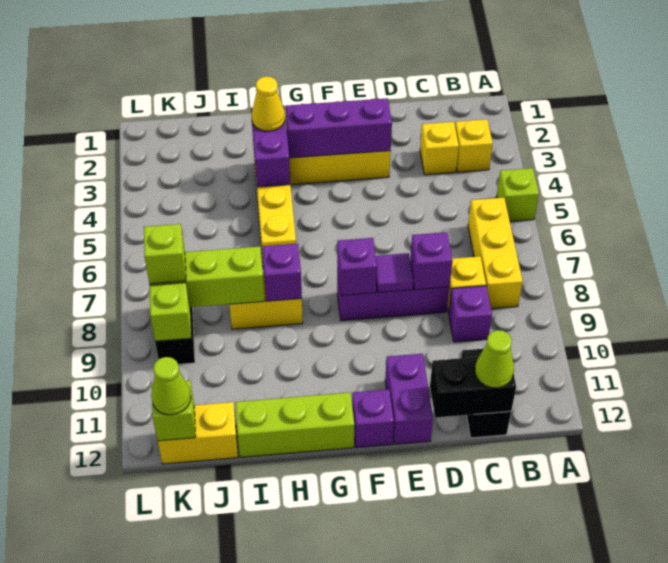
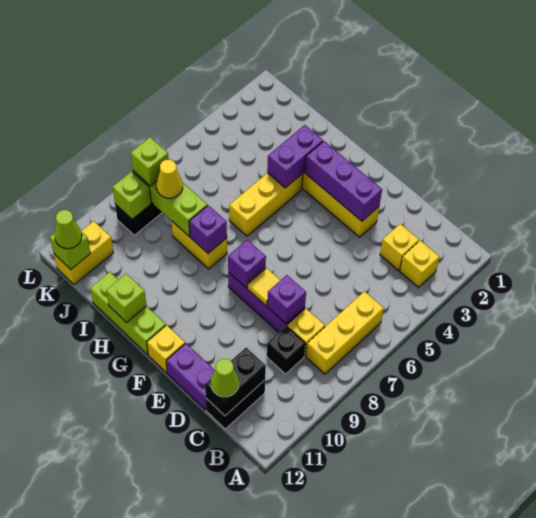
lime brick A5 level 1 -> lime brick H12 level 2
purple brick C9 level 1 -> black brick C9 level 1
black brick C12:D12 level 2 -> black brick C11:C12 level 2
purple tile E8 level 2 -> yellow tile E8 level 2
purple brick E11:E12 level 1 -> purple brick D12:E12 level 1
purple brick F12 level 1 -> yellow brick F12 level 1
yellow cone H3 level 3 -> yellow cone J8 level 3
yellow brick J12:K12 level 1 -> yellow brick K11:K12 level 1

